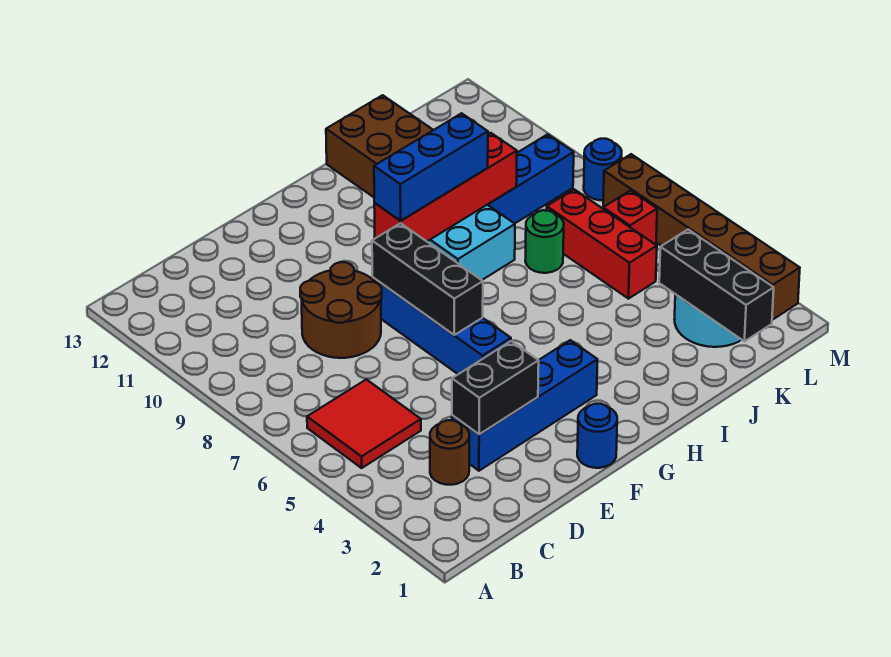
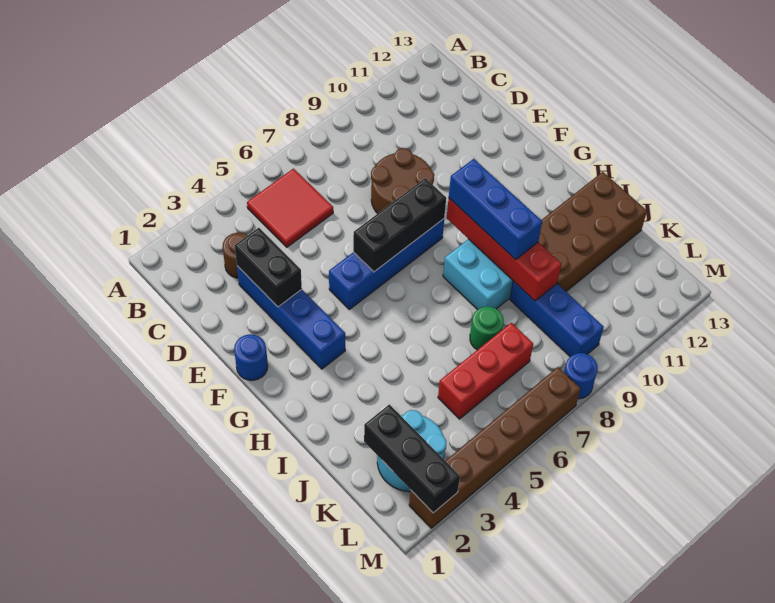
black brick K1:K3 level 2 -> black brick K2:M2 level 2
red brick L6 level 1 -> none

